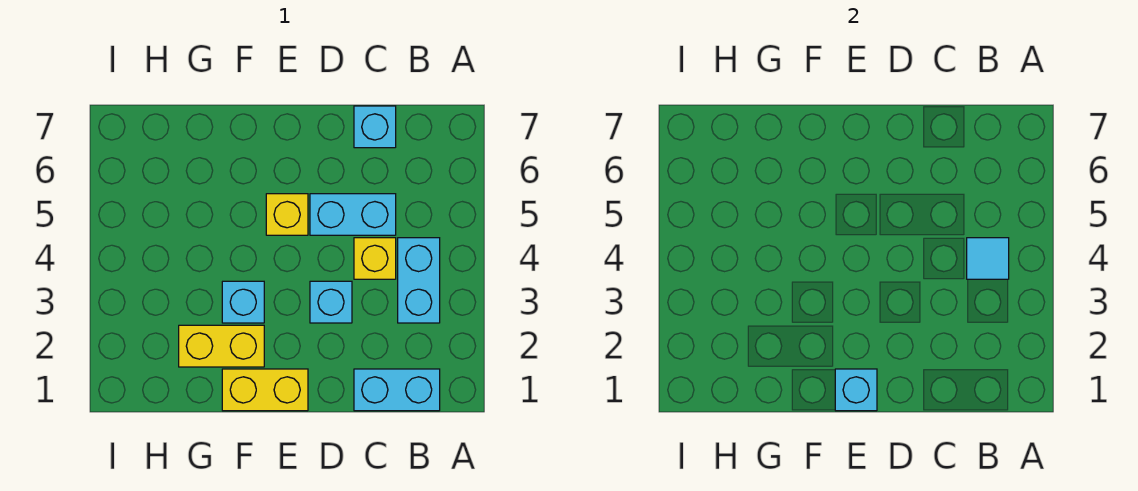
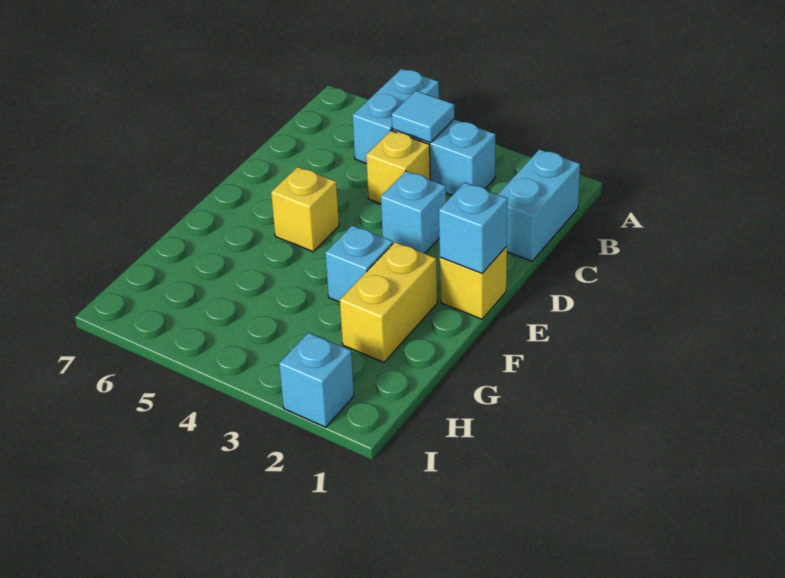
cyan brick C5:D5 level 1 -> cyan brick A5:B5 level 1
cyan brick C7 level 1 -> cyan brick I2 level 1
yellow brick E1:F1 level 1 -> yellow brick E1 level 1

